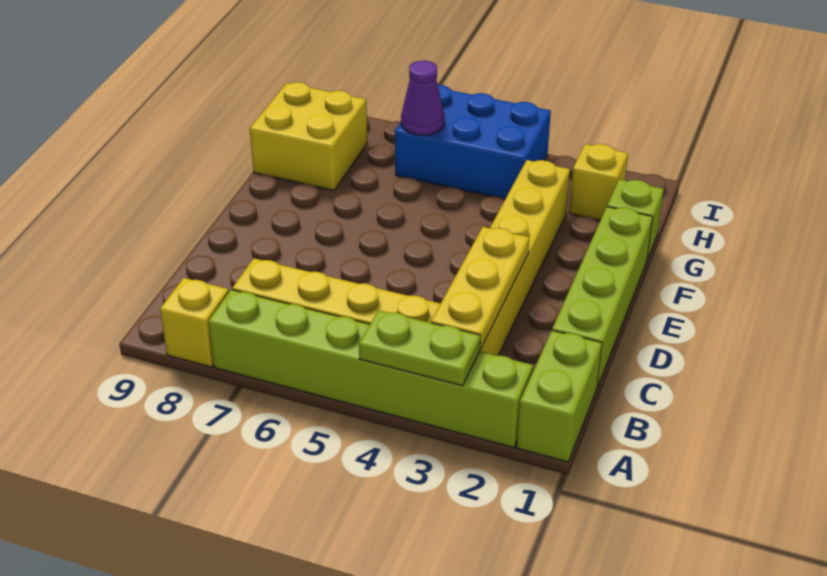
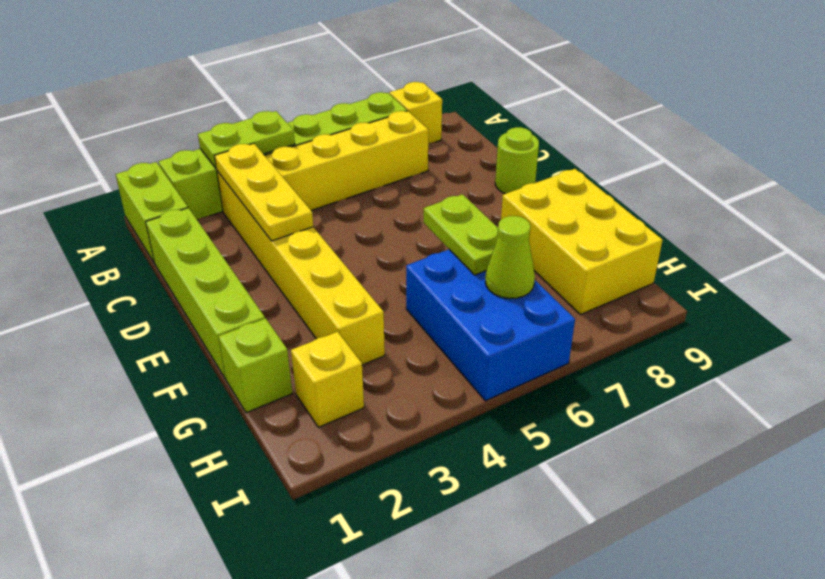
none -> lime round brick D9 level 1
none -> lime plate F6:G6 level 2
yellow brick G8:H9 level 1 -> yellow brick F8:H9 level 1
blue brick H4:I6 level 1 -> blue brick G5:I6 level 1
purple cone H6 level 2 -> lime cone H6 level 2

